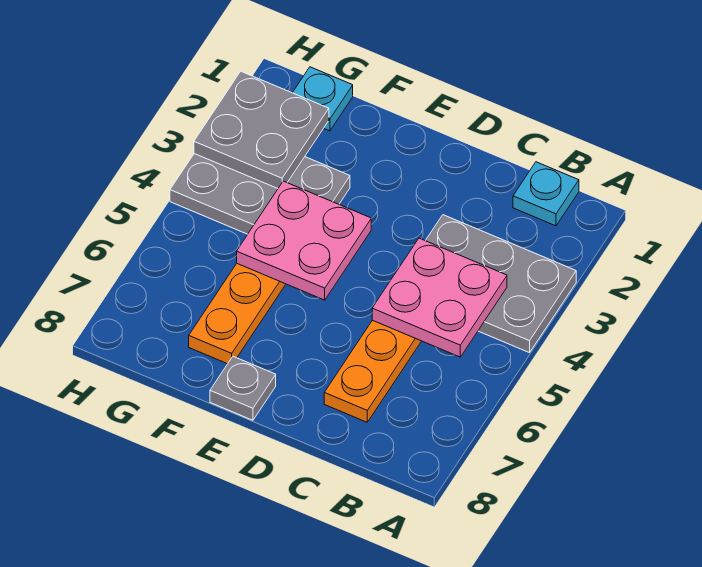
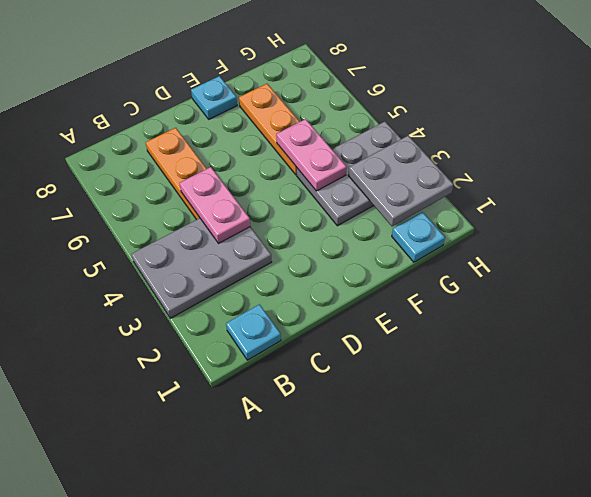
pink plate B4:C5 level 2 -> pink plate C4:C5 level 2
pink plate E4:F5 level 2 -> pink plate F4:F5 level 2
grey plate E8 level 1 -> cyan plate E8 level 1

